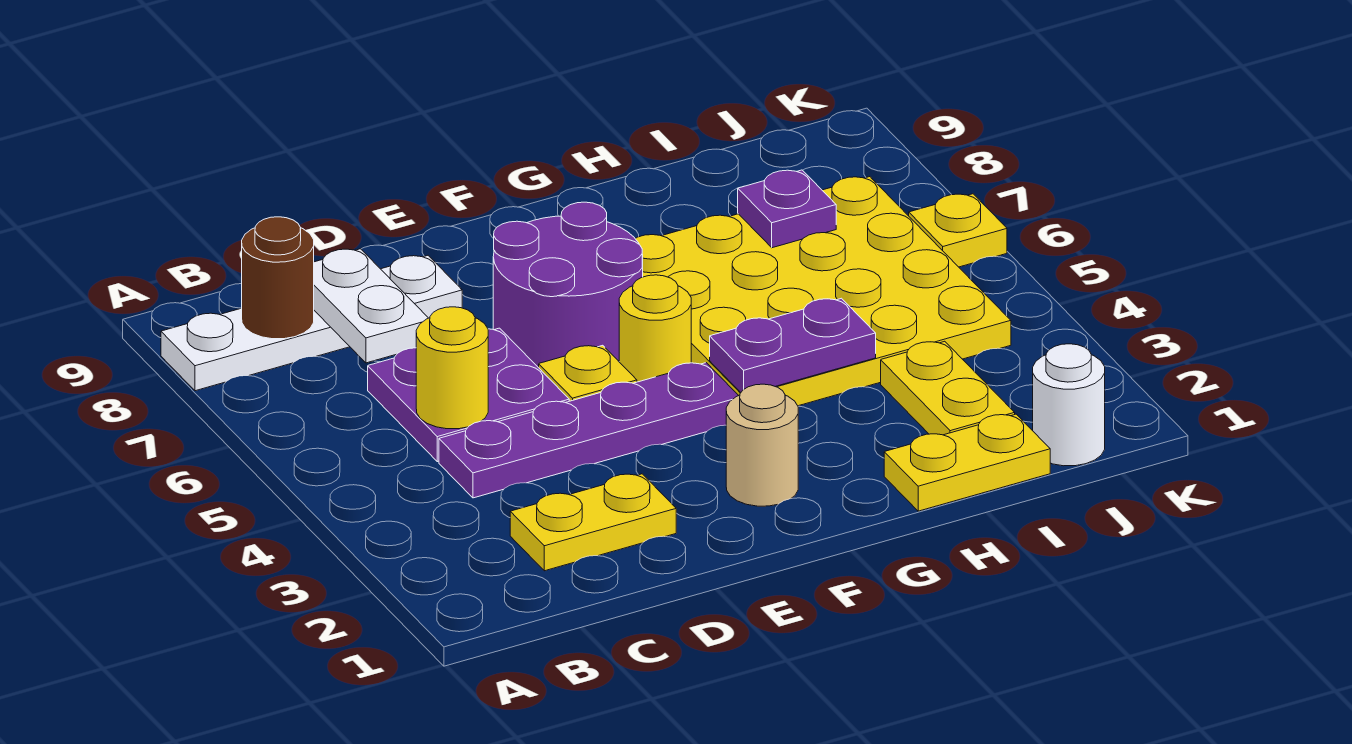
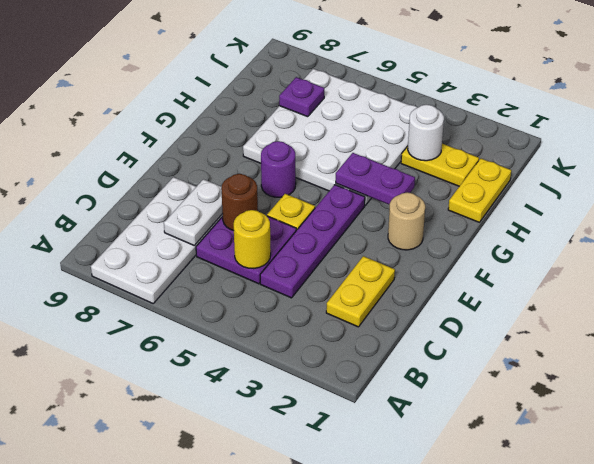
white plate A8:D8 level 1 -> white plate A7:D8 level 1
brown round brick B8 level 2 -> brown round brick D6 level 2
white plate C7:C8 level 2 -> white plate C7:D7 level 2
purple round brick E6:F7 level 1 -> purple round brick F6 level 1
yellow round brick F5 level 1 -> none
yellow plate G4:J7 level 1 -> white plate G4:J7 level 1
purple plate G4:H4 level 2 -> purple plate G3:G4 level 2
white round brick J1 level 1 -> white round brick I3 level 2
yellow plate K6 level 1 -> none

